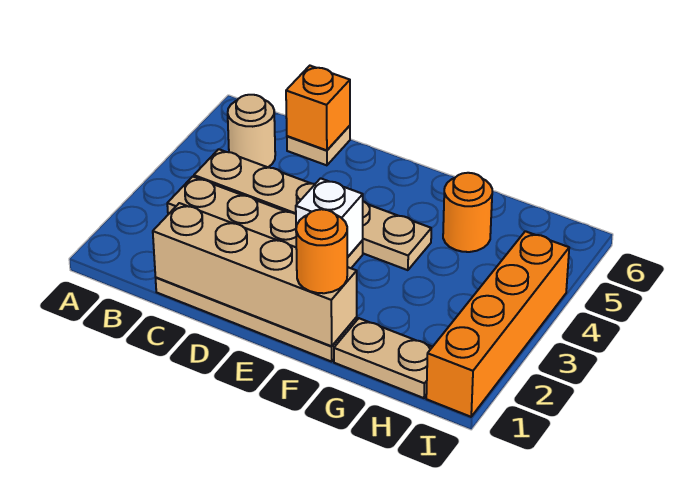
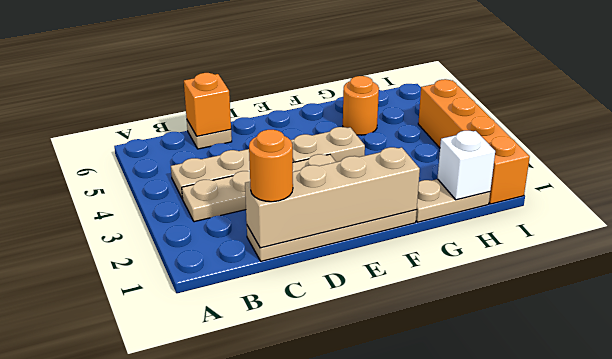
tan round brick B5 level 1 -> none
white brick E3 level 2 -> white brick H1 level 2
orange round brick F1 level 3 -> orange round brick C1 level 3

